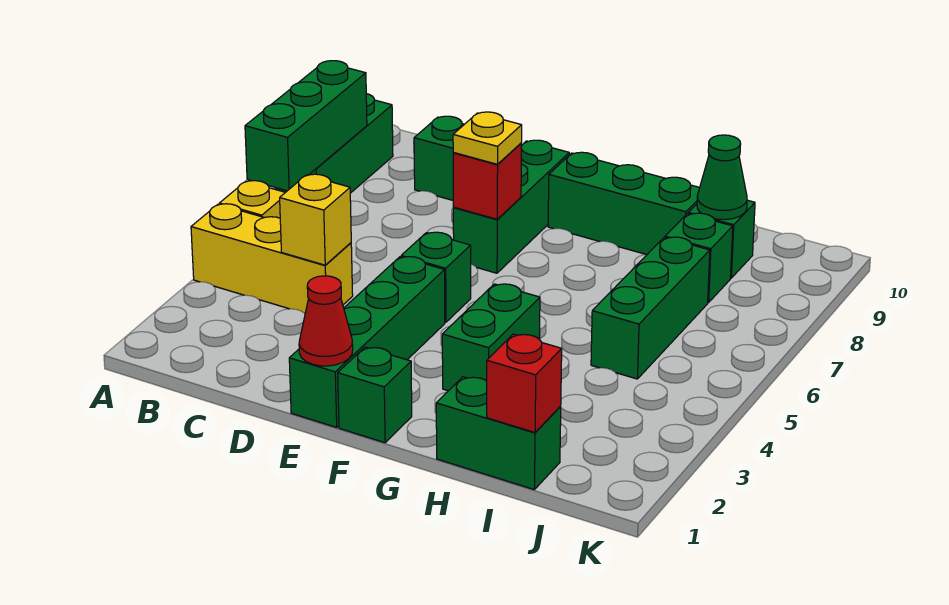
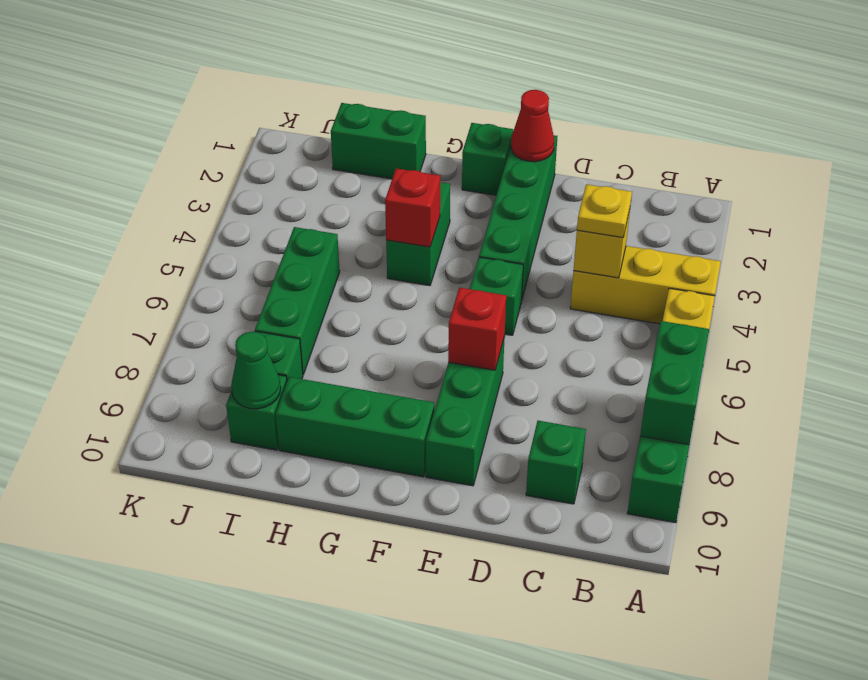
green brick A6:A8 level 2 -> green brick A7:A8 level 2
yellow plate E7 level 3 -> yellow plate C4 level 3
red brick I1 level 2 -> red brick G4 level 2

